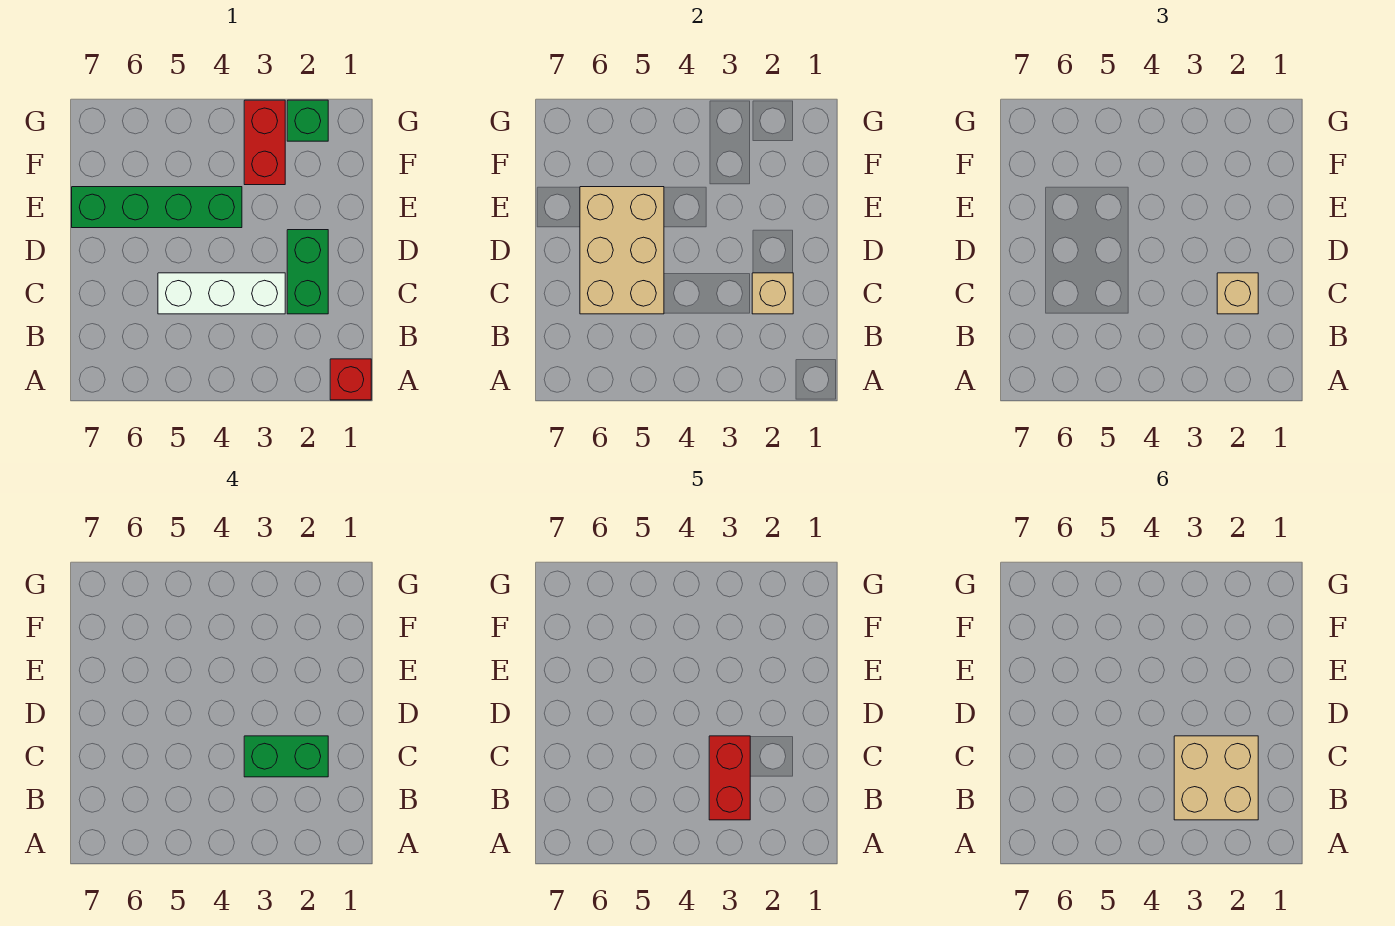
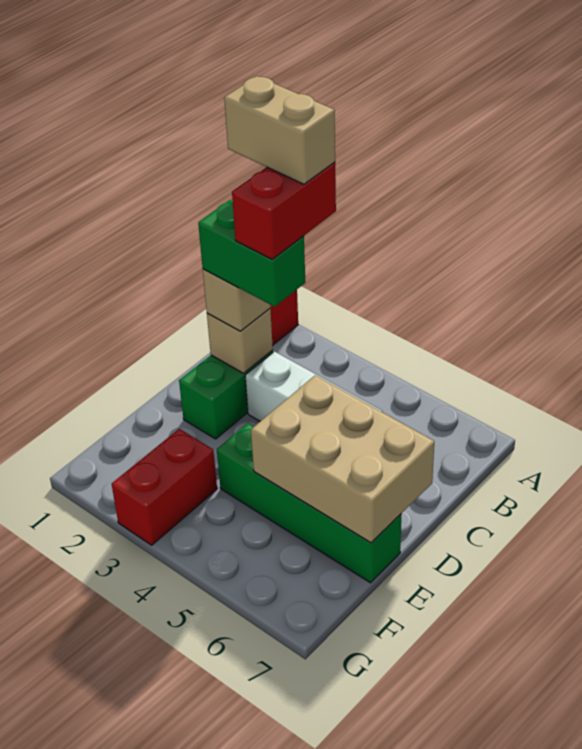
tan brick B2:C3 level 6 -> tan brick B2:B3 level 6
tan brick C5:E6 level 2 -> tan brick D5:E7 level 2
green brick G2 level 1 -> none

